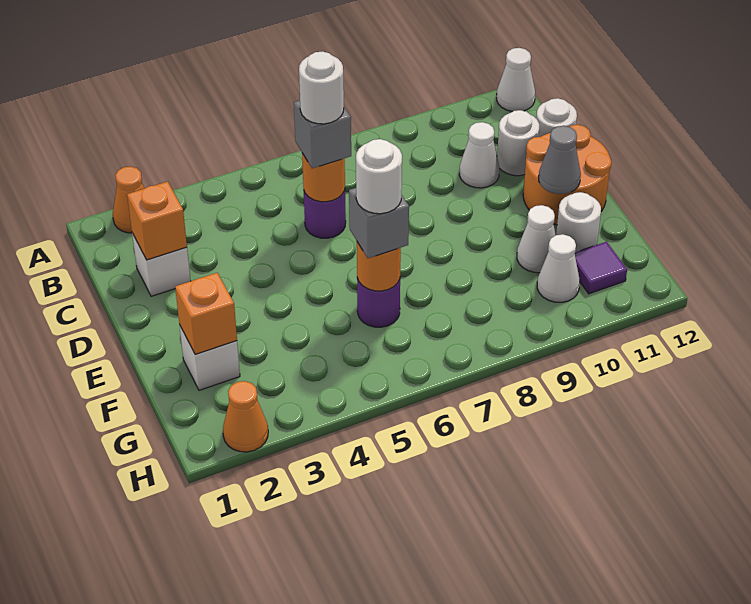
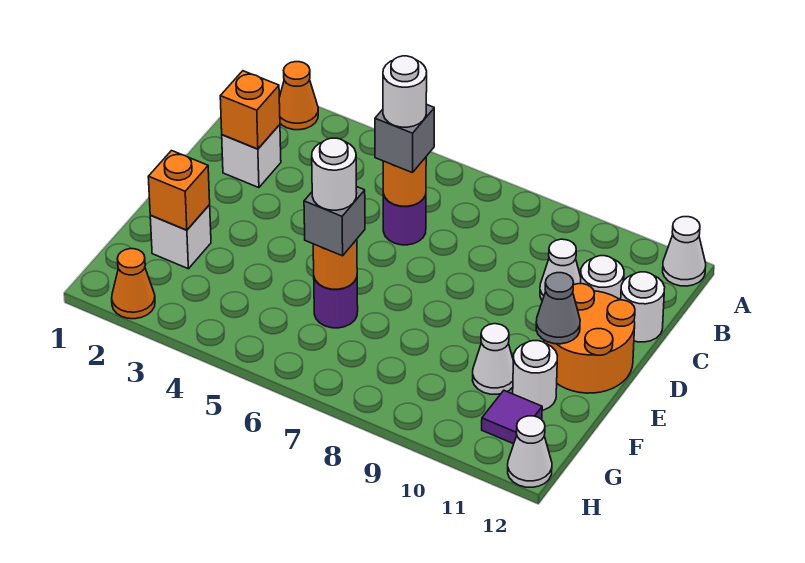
white cone G10 level 1 -> white cone H12 level 1

